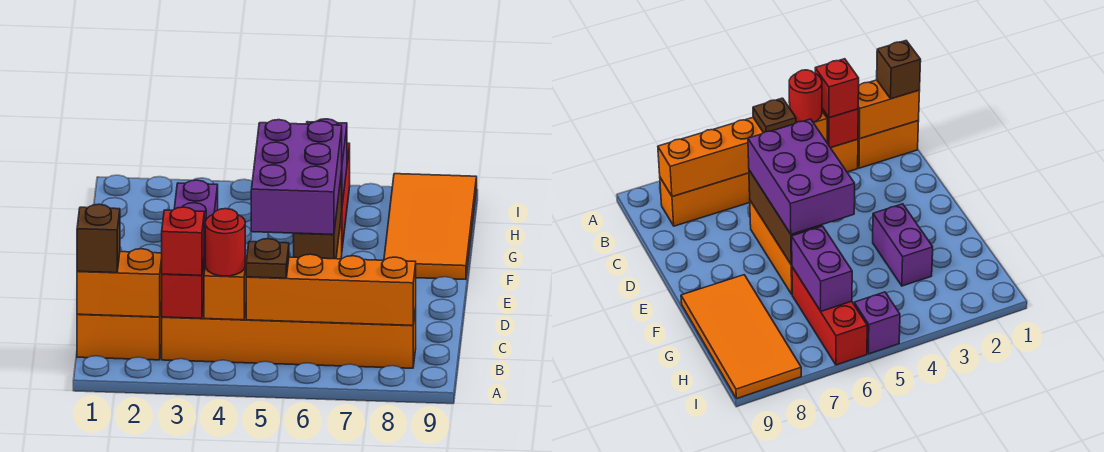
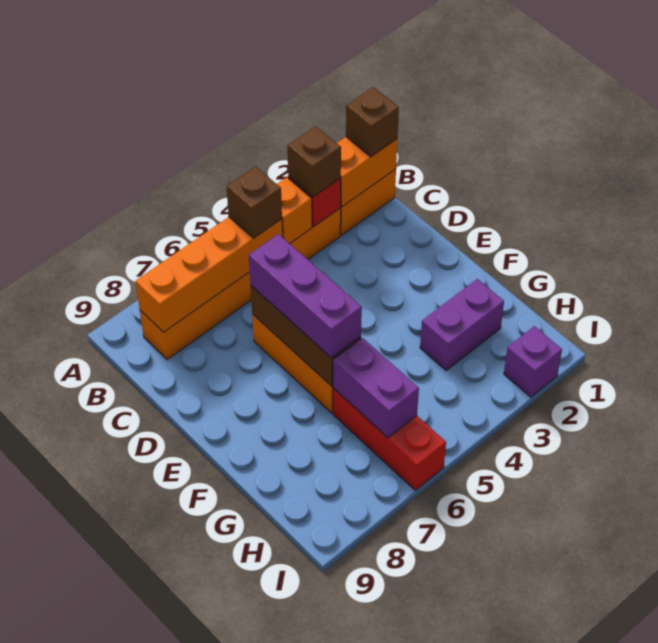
red brick B3 level 3 -> brown brick B3 level 3
red round brick B4 level 3 -> none
brown plate B5 level 3 -> brown brick B5 level 3
purple brick D5:F6 level 3 -> purple brick D6:F6 level 3
purple brick F3:G3 level 1 -> purple brick G2:G3 level 1
orange tile F8:I9 level 1 -> none
purple brick I5 level 1 -> purple brick I2 level 1

